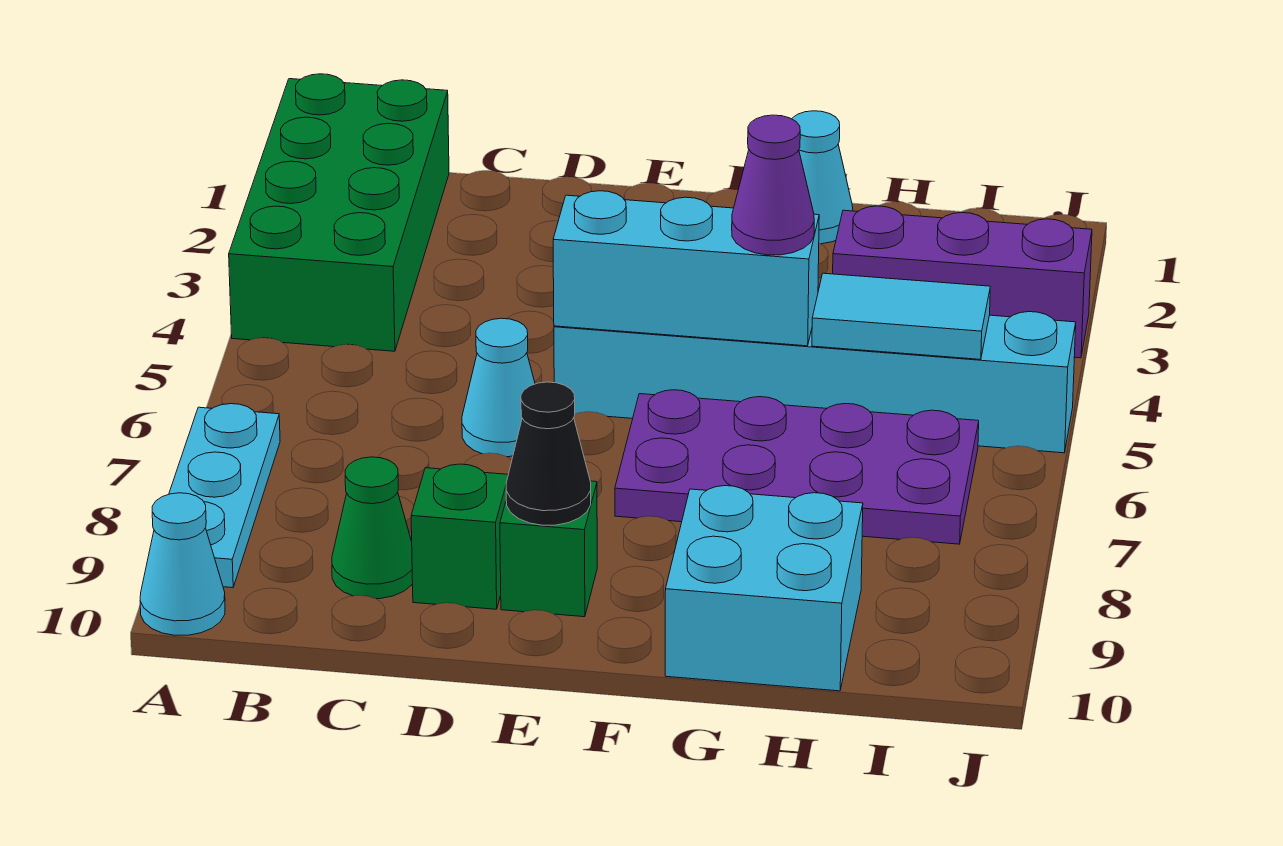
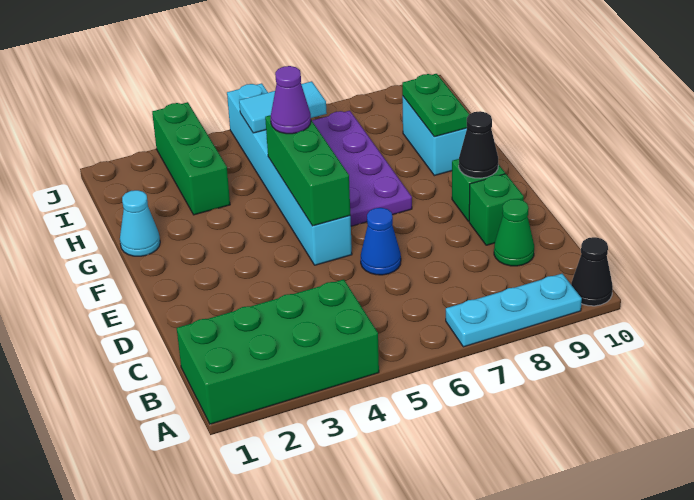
cyan cone A10 level 1 -> black cone A10 level 1
cyan cone D6 level 1 -> blue cone D6 level 1
cyan brick E5:G5 level 2 -> green brick E5:G5 level 2
cyan brick G9:H10 level 1 -> cyan brick G9:H9 level 1
none -> green plate G9:H9 level 2
purple brick H3:J3 level 1 -> green brick H3:J3 level 1
cyan tile H5:I5 level 2 -> cyan tile I5:I6 level 2

